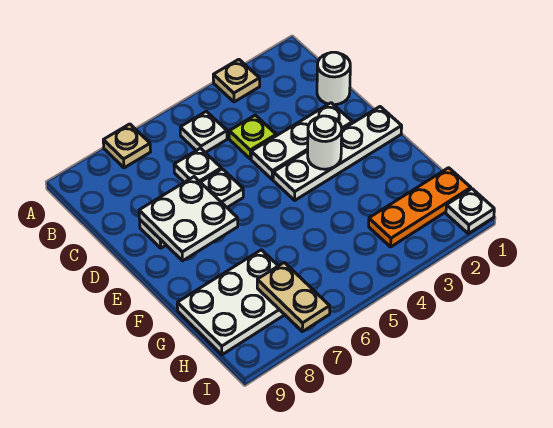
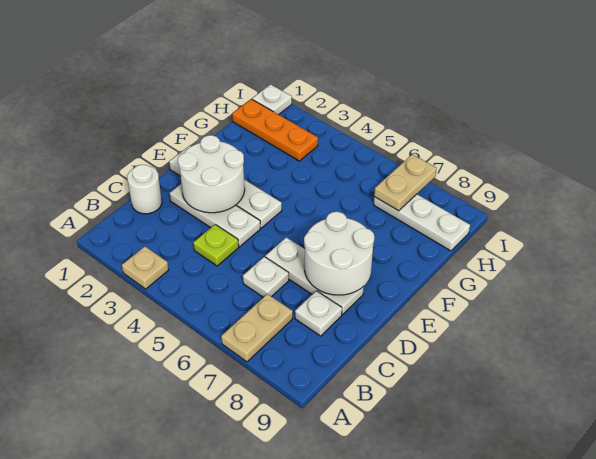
tan plate A7 level 1 -> tan plate A7:B7 level 1
white plate B5 level 1 -> white plate C8 level 1
white plate D7:E8 level 2 -> white round brick D7:E8 level 2
white round brick E3 level 2 -> white round brick D2:E3 level 2
white plate G7:H9 level 1 -> white plate H7:H9 level 1

